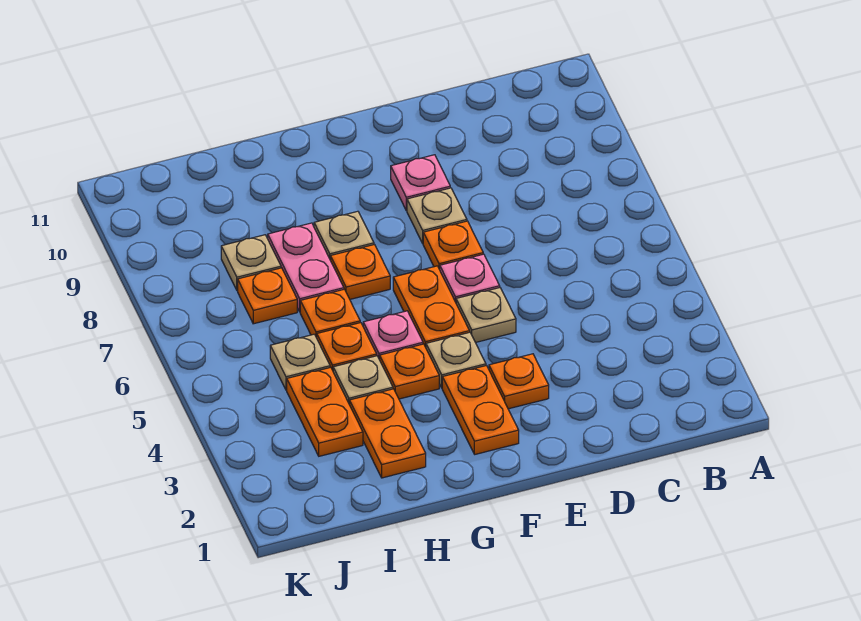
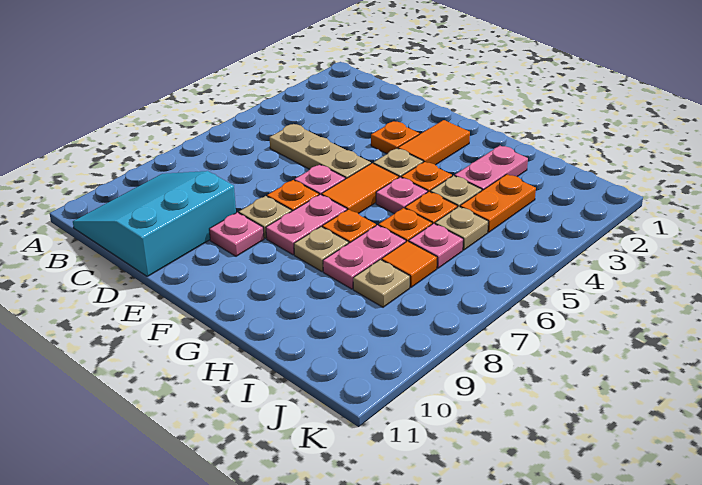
none -> cyan slope B9:D11 level 1 top D
tan plate E5 level 1 -> tan plate C5:E5 level 1
orange plate F2:F3 level 1 -> orange tile F2:F3 level 1
orange plate F5:F6 level 1 -> orange tile F5:F6 level 1
none -> pink plate F7:F8 level 1
orange plate H2:H3 level 1 -> pink plate H2:H3 level 1
none -> pink plate I6 level 1
orange plate I7 level 1 -> orange tile I7 level 1

